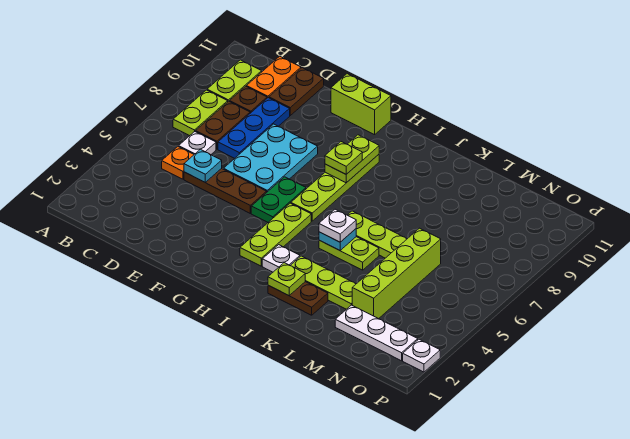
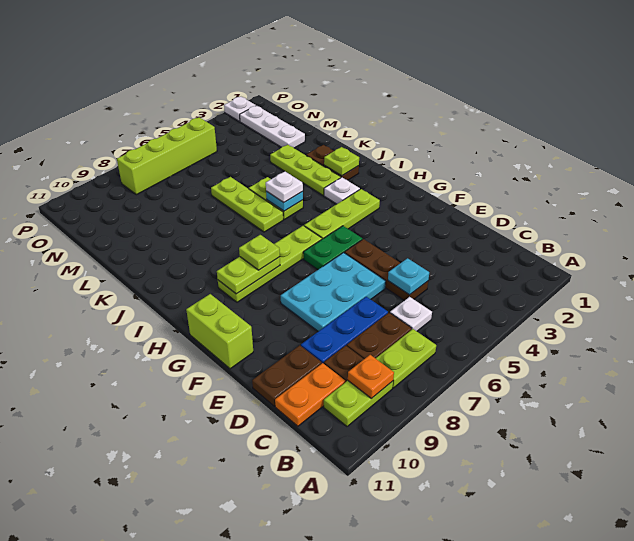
orange plate C5 level 1 -> orange plate B9 level 2
lime brick M3:M6 level 1 -> lime brick O5:O8 level 1

